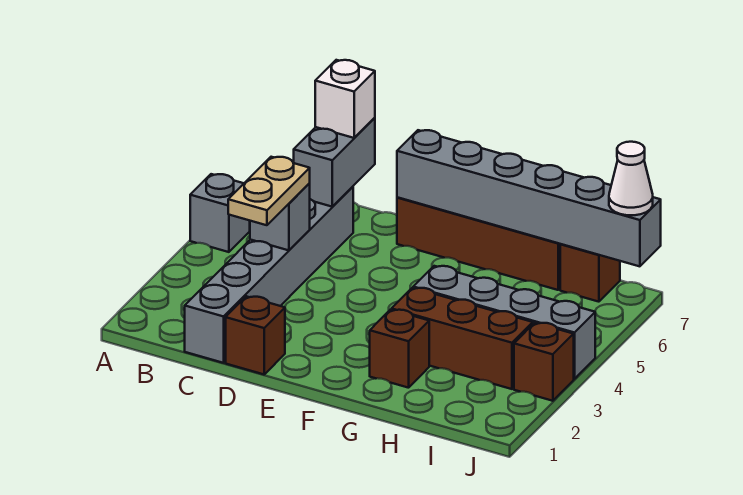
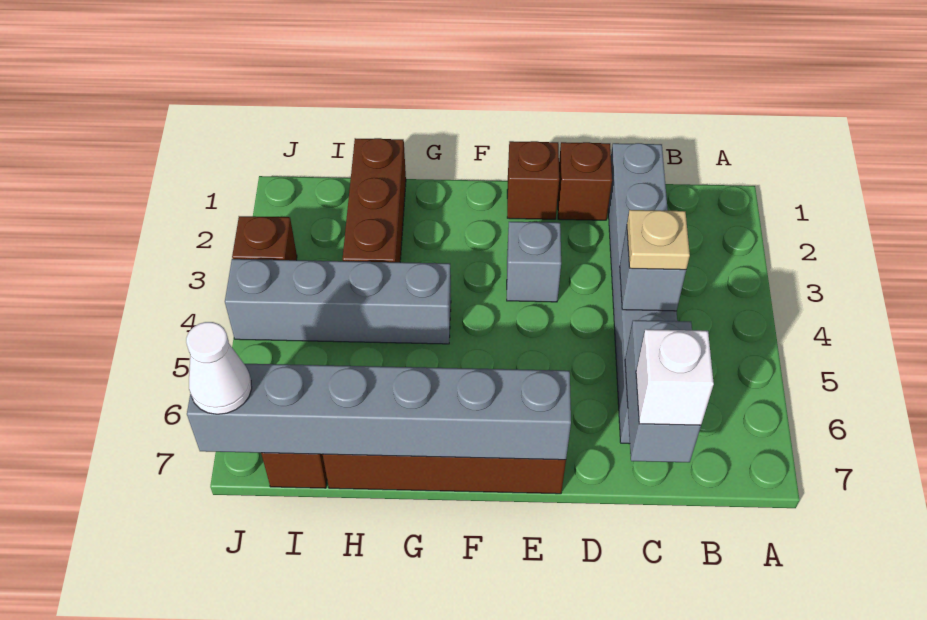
grey brick A5 level 1 -> grey brick E3 level 1
tan plate C3:C4 level 3 -> tan plate C4 level 3
brown brick G2 level 1 -> brown brick E1 level 1
brown brick G3:I3 level 1 -> brown brick H1:H3 level 1

